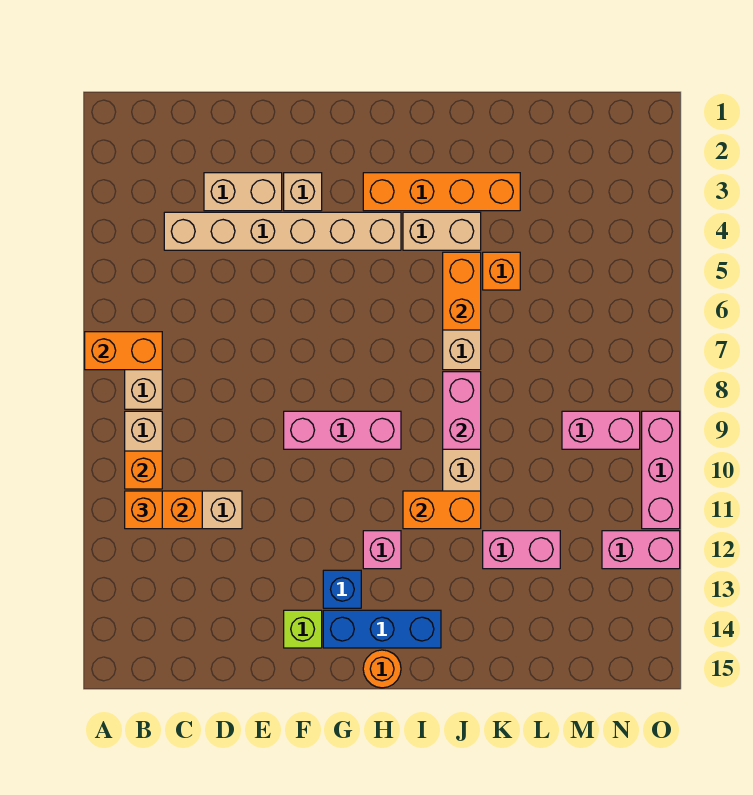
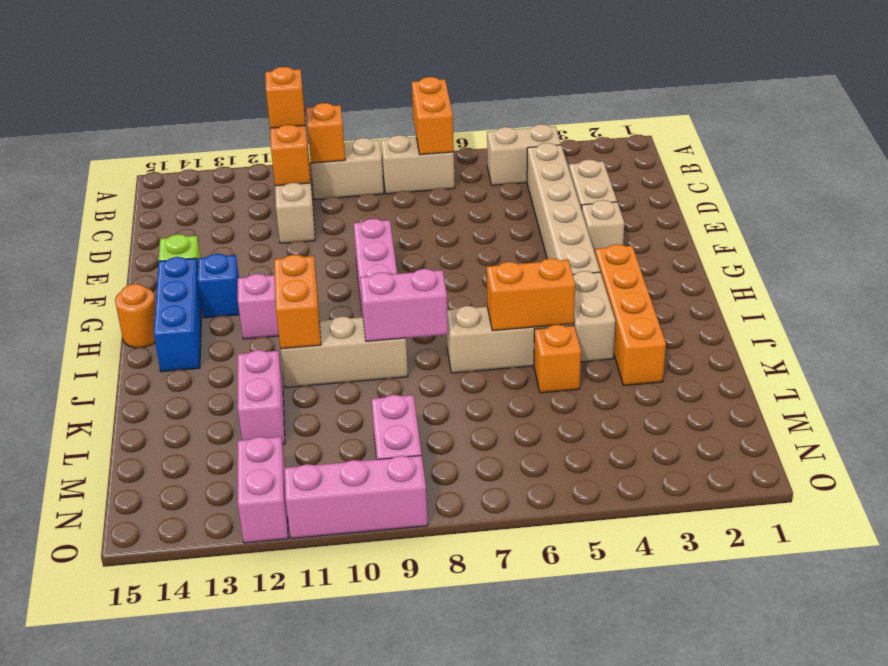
none -> tan brick B4:B5 level 1

